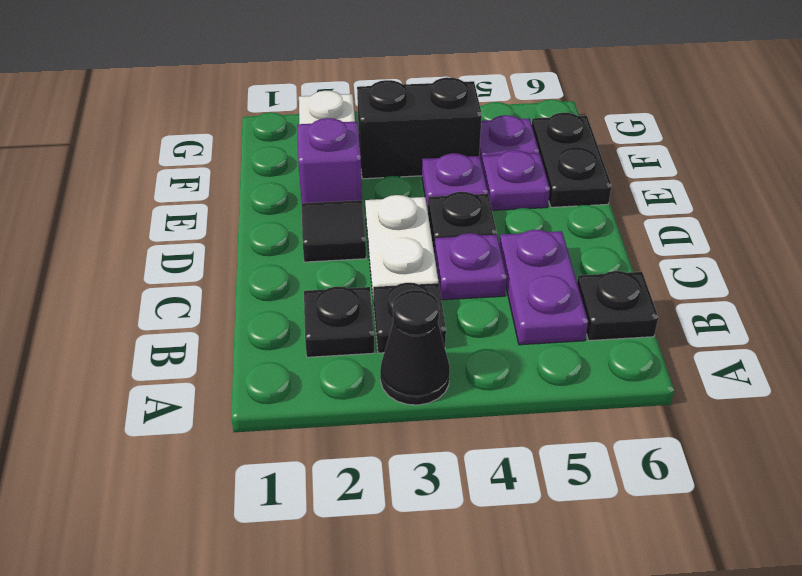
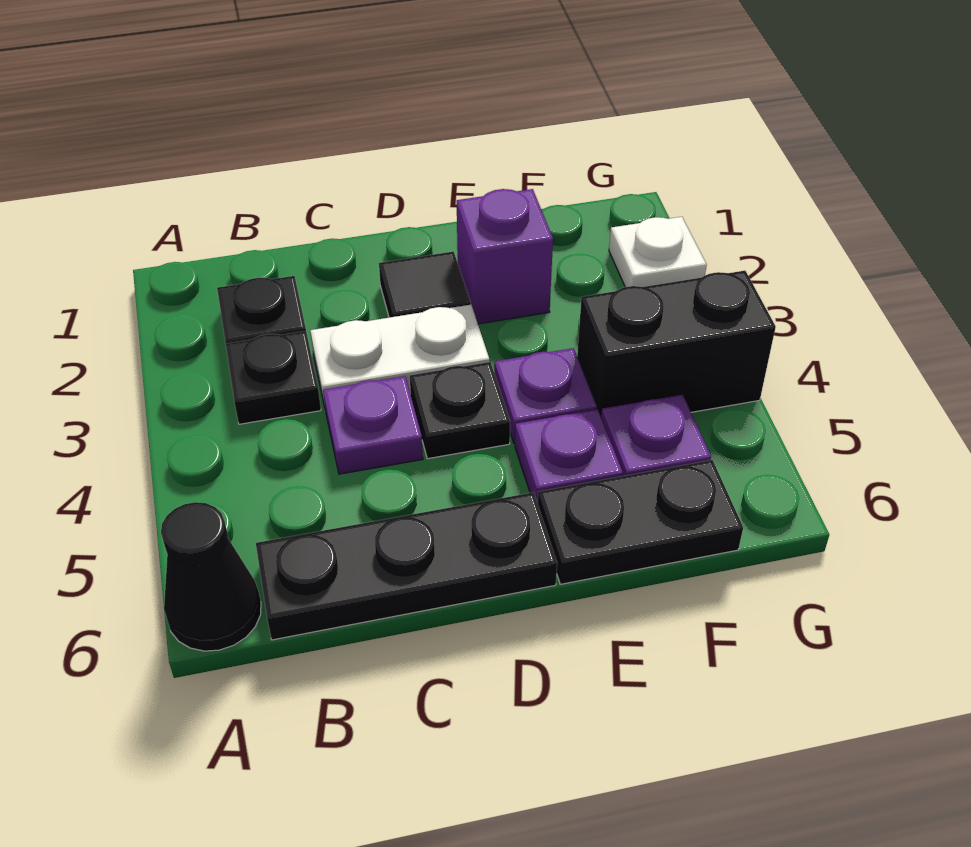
black cone A3 level 1 -> black cone A6 level 1
purple plate B5:C5 level 1 -> none
black plate B6 level 1 -> black plate B6:D6 level 1
black brick F3:F4 level 1 -> black brick F4:G4 level 1

